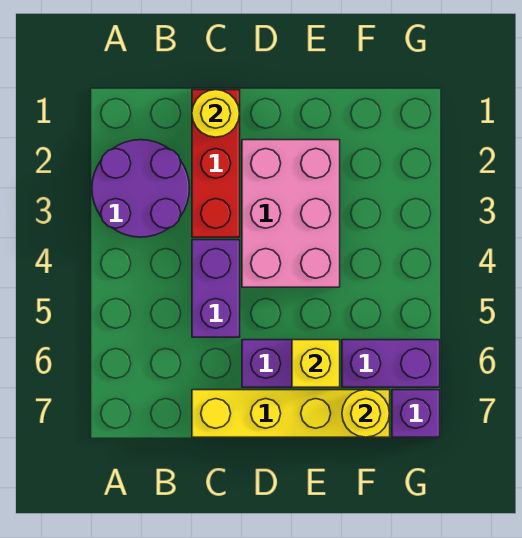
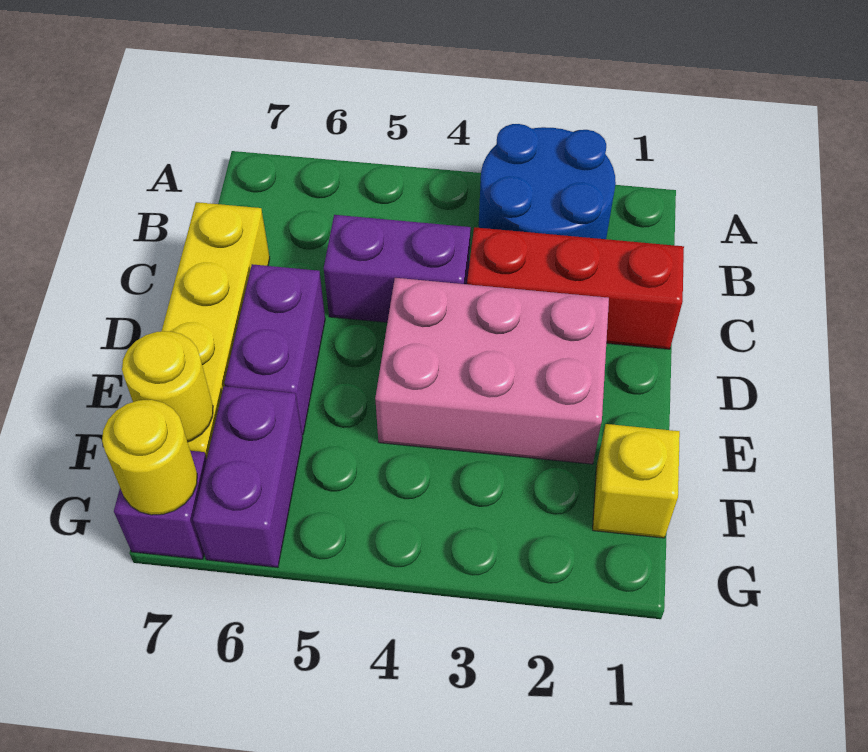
purple round brick A2:B3 level 1 -> blue round brick A2:B3 level 1
yellow round brick C1 level 2 -> yellow round brick G7 level 2
yellow brick E6 level 2 -> yellow brick F1 level 1

